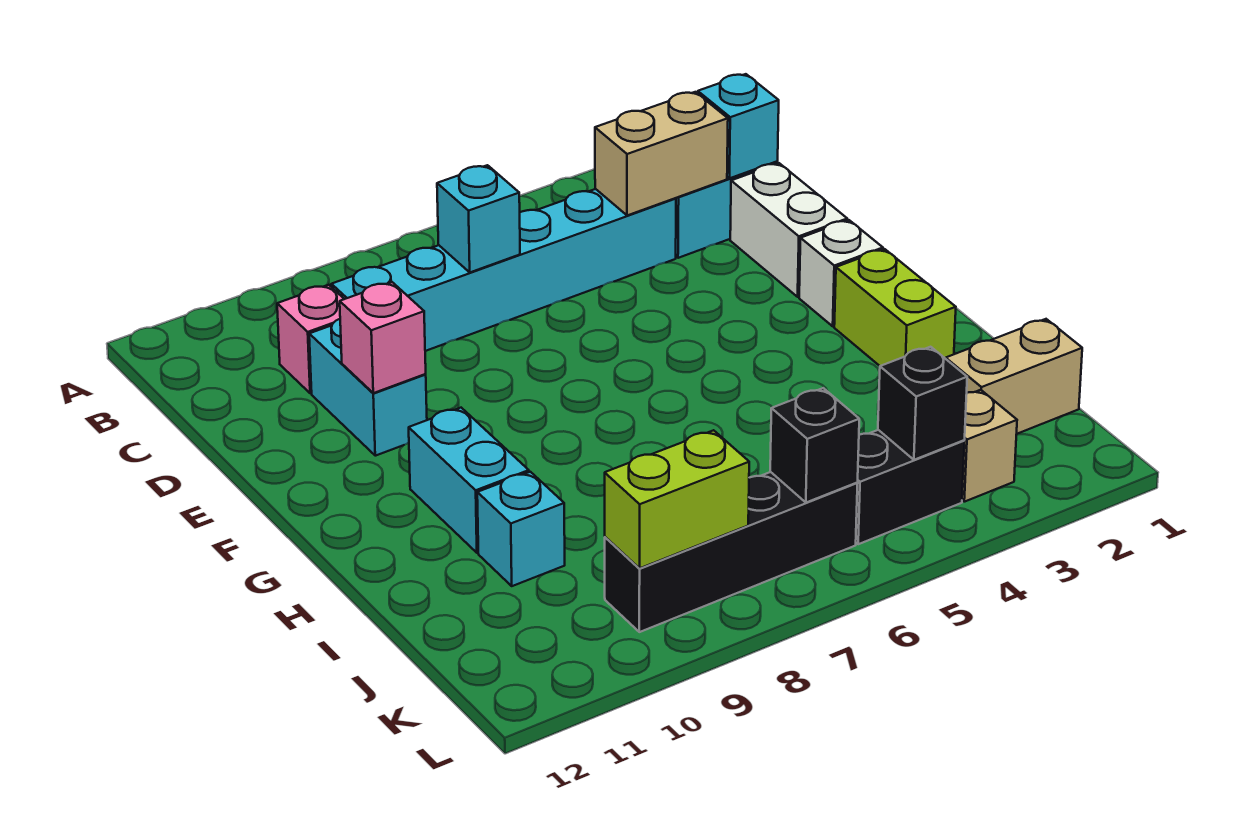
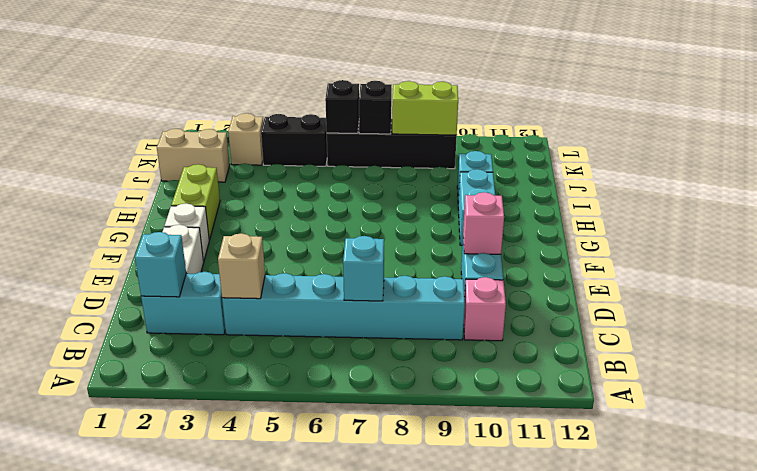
tan brick C3:C4 level 2 -> tan brick C4 level 2
black brick K4 level 2 -> black brick K7 level 2

